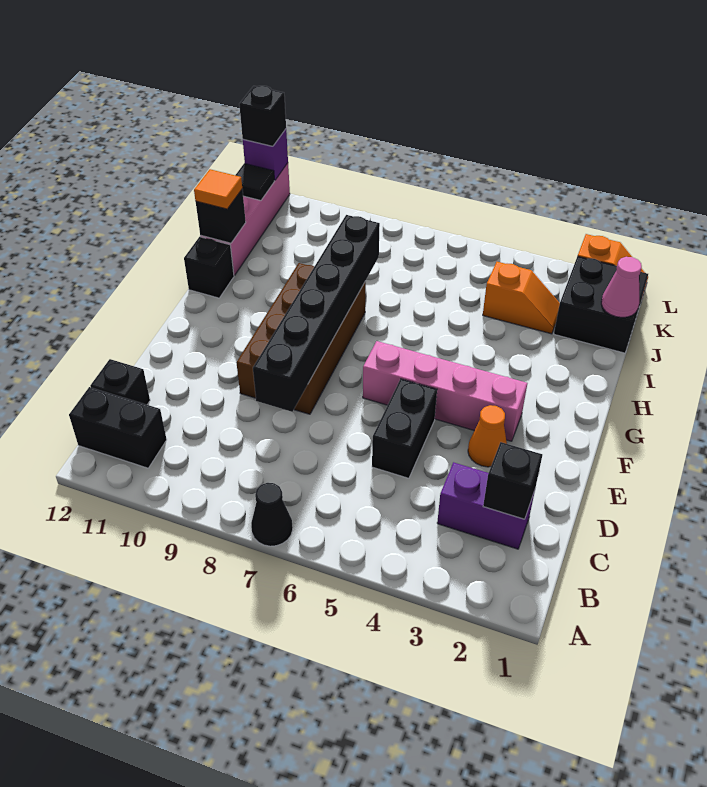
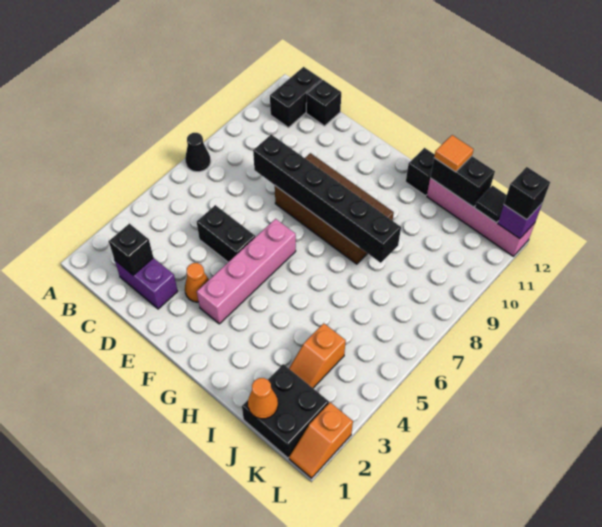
purple brick C2:C3 level 1 -> purple brick C2:D2 level 1
black brick I12 level 2 -> black brick I12:J12 level 2
pink cone J1 level 2 -> orange cone J1 level 2

